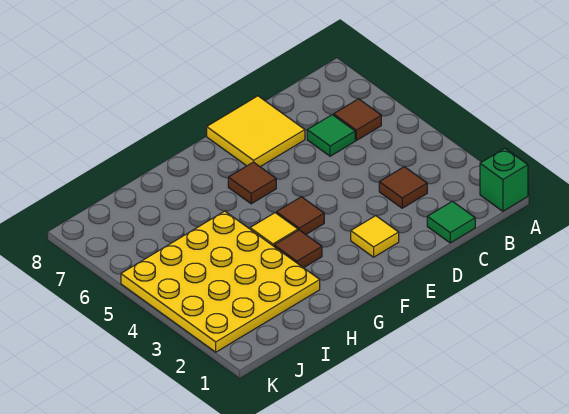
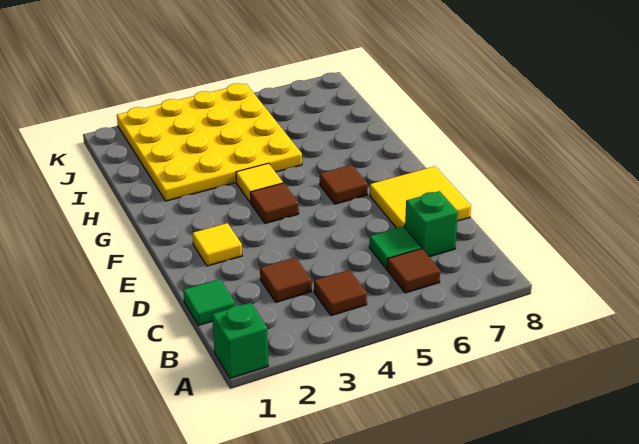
none -> green brick C7 level 1
brown tile G3 level 1 -> brown tile B4 level 1

